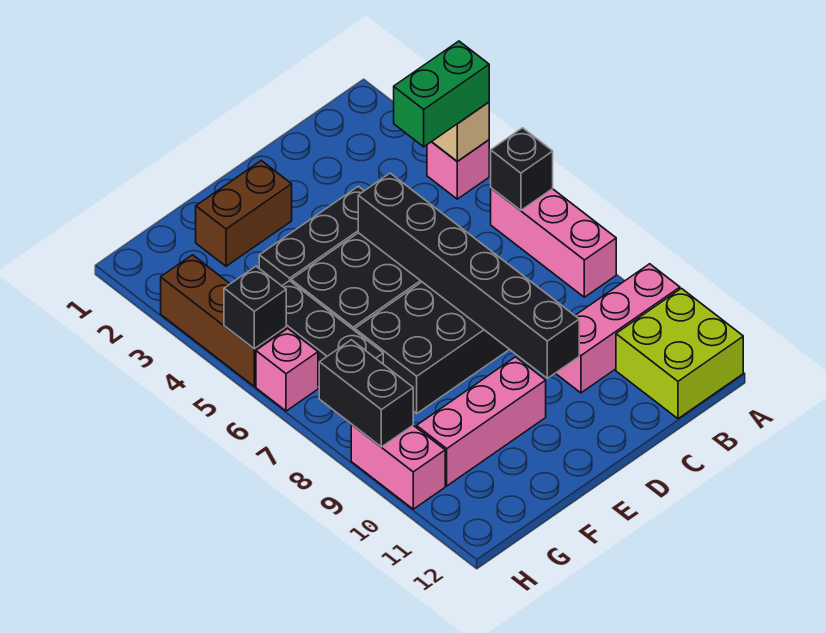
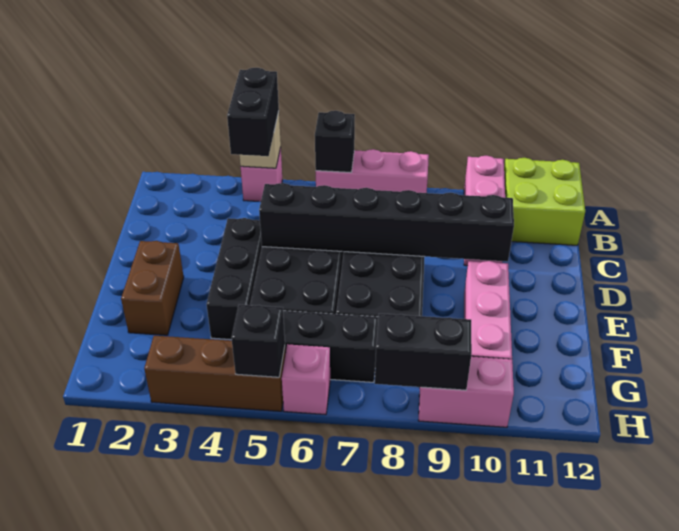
green brick A4:B4 level 3 -> black brick A4:B4 level 3

